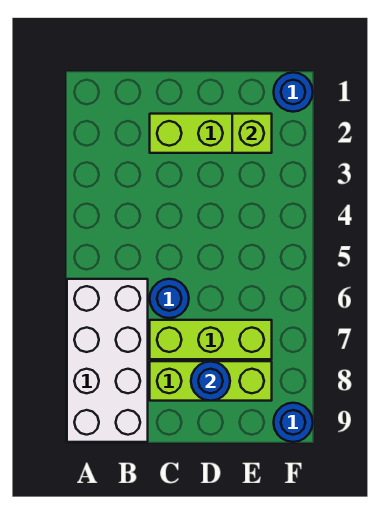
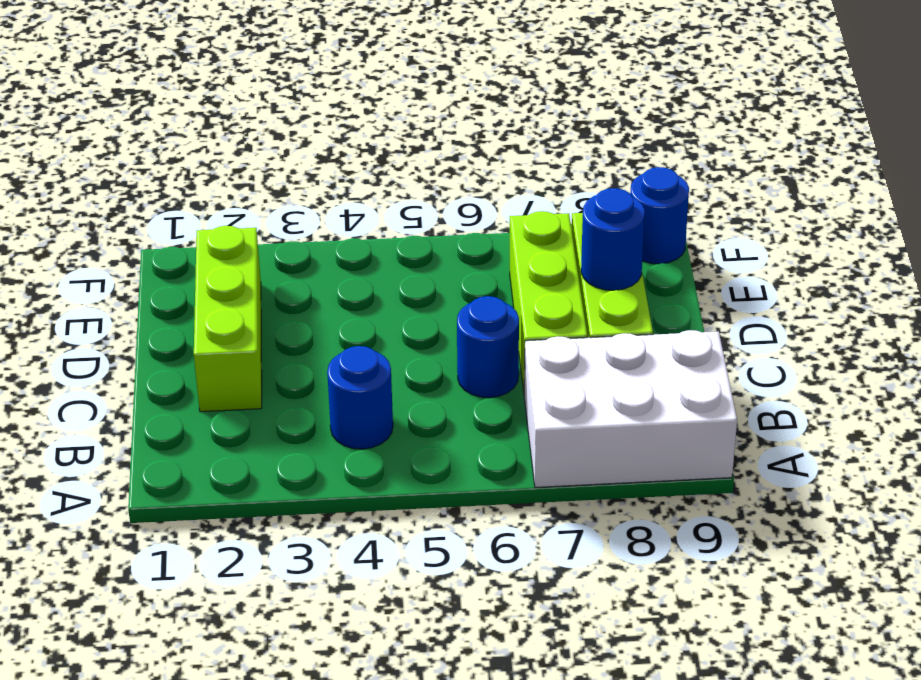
white brick A6:B9 level 1 -> white brick A7:B9 level 1
lime brick E2 level 2 -> none
blue round brick F1 level 1 -> blue round brick B4 level 1

